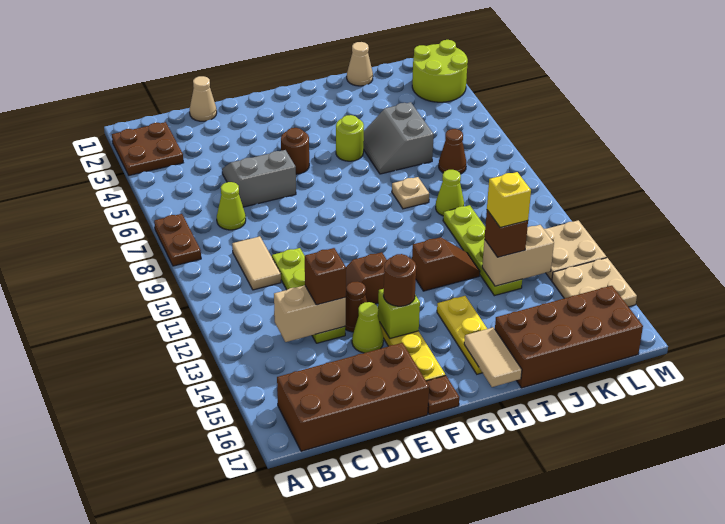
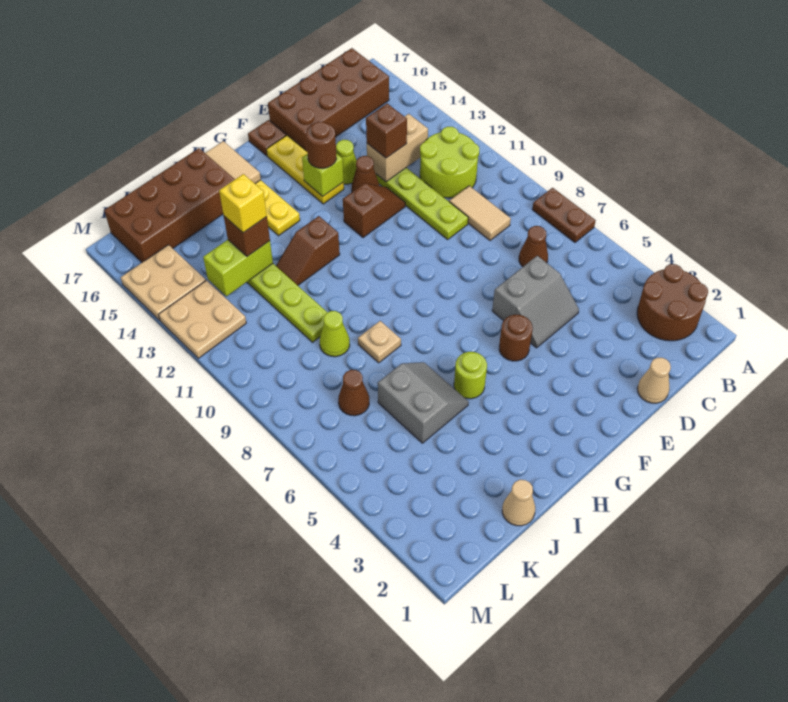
brown plate A2:B3 level 1 -> brown round brick A2:B3 level 1
lime cone C7 level 1 -> brown cone C7 level 1
tan brick J13:K13 level 2 -> lime brick J13:K13 level 2
lime round brick L2:M3 level 1 -> lime round brick B11:C12 level 1

